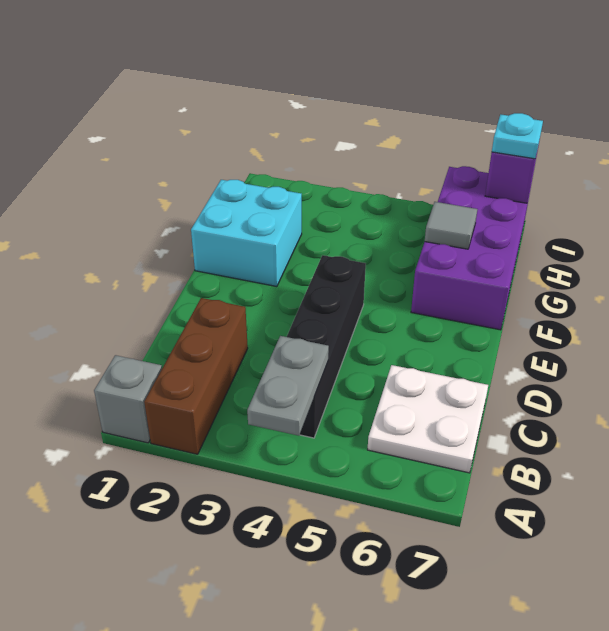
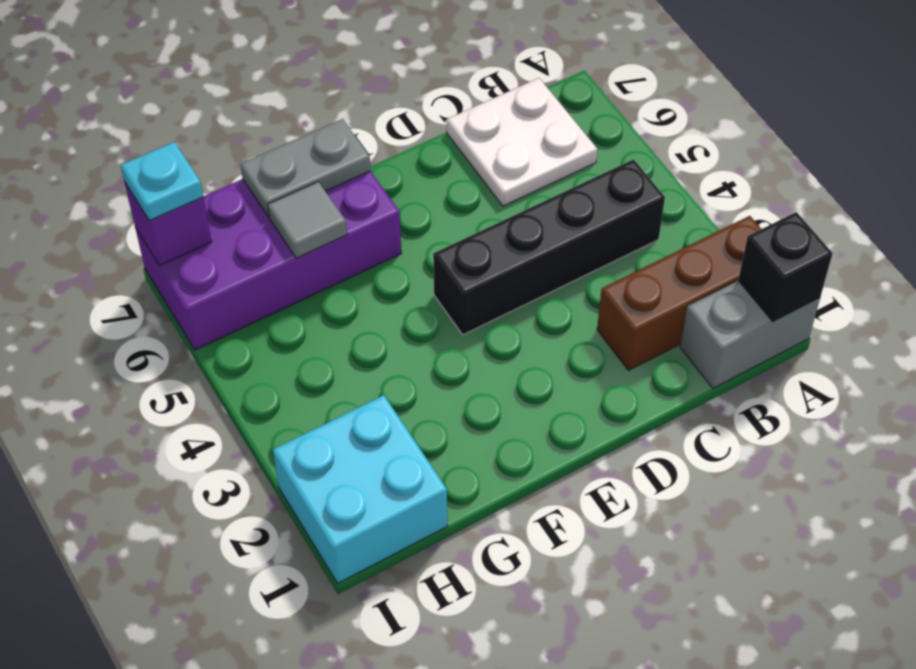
grey brick A1 level 1 -> grey brick A1:B1 level 1
none -> black brick A1 level 2
grey plate A4:B4 level 2 -> grey plate F7:G7 level 2
cyan brick F1:G2 level 1 -> cyan brick H1:I2 level 1

